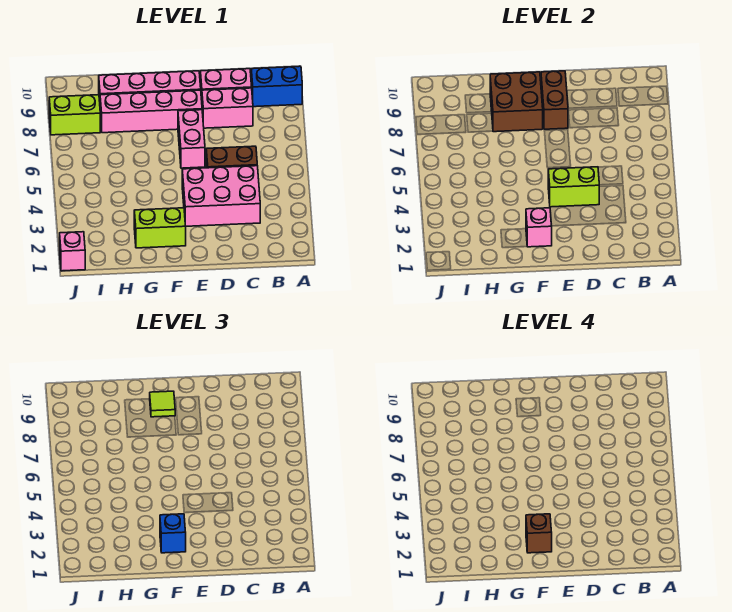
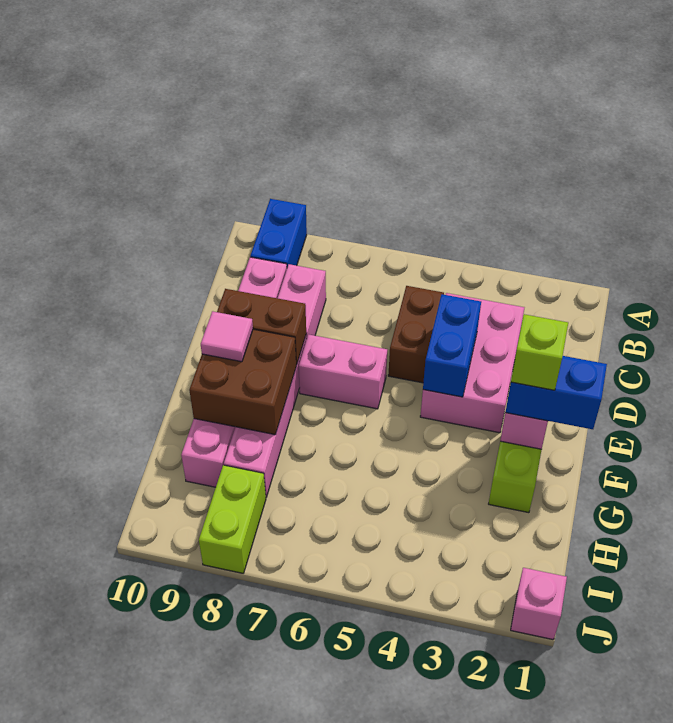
lime brick D4:E4 level 2 -> blue brick D4:E4 level 2
blue brick F2 level 3 -> blue brick F1:F2 level 3
brown brick F2 level 4 -> lime brick F2 level 4
lime tile F9 level 3 -> pink tile F9 level 3

